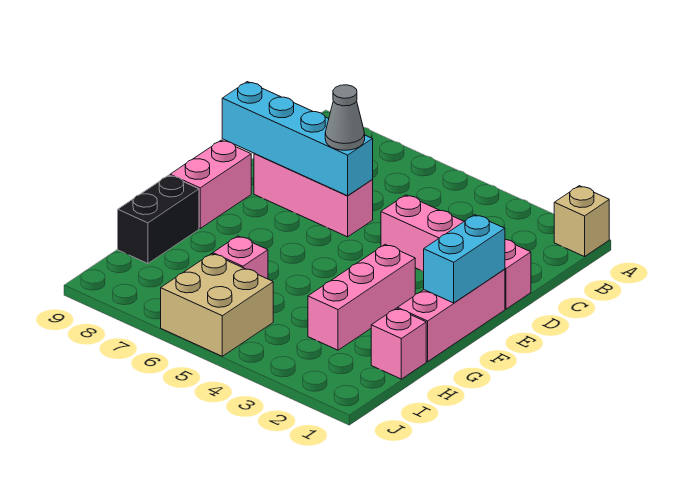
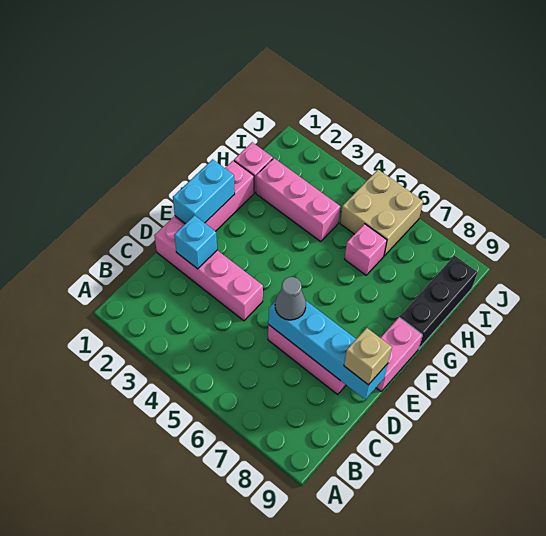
tan brick A1 level 1 -> tan brick D9 level 3
none -> cyan brick D2 level 2
pink brick F3:H3 level 1 -> pink brick H2:H4 level 1
black brick G9:H9 level 1 -> black brick G9:I9 level 1

